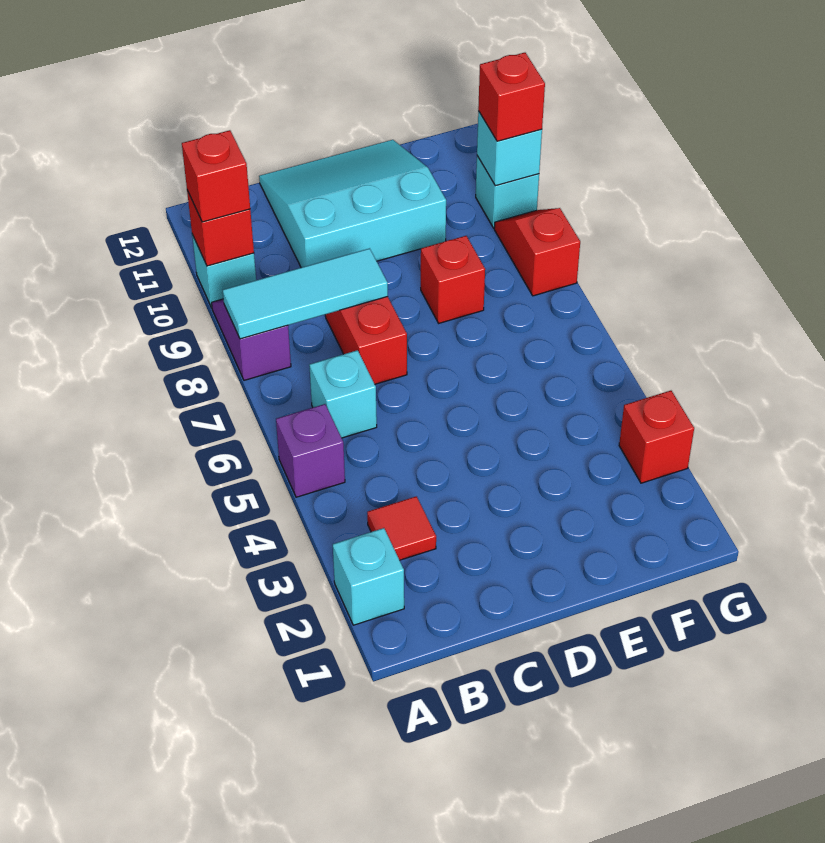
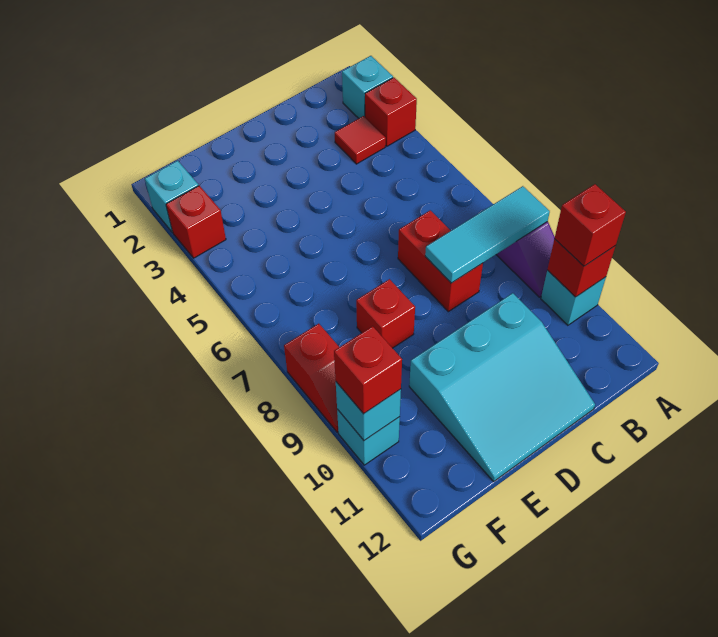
none -> red brick A3 level 1
purple brick A5 level 1 -> none
cyan brick B6 level 1 -> cyan brick G2 level 1

